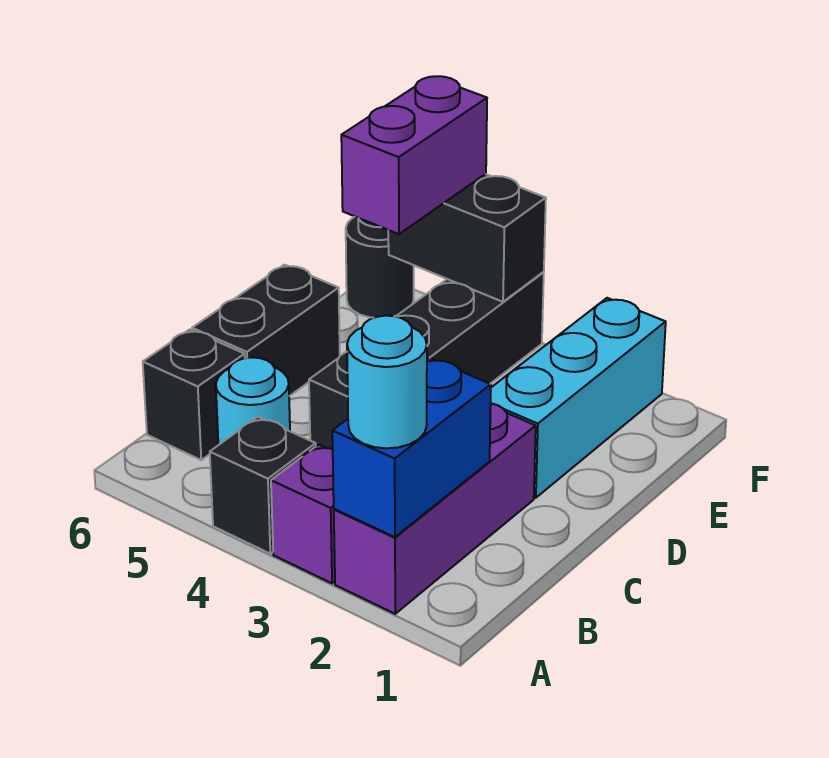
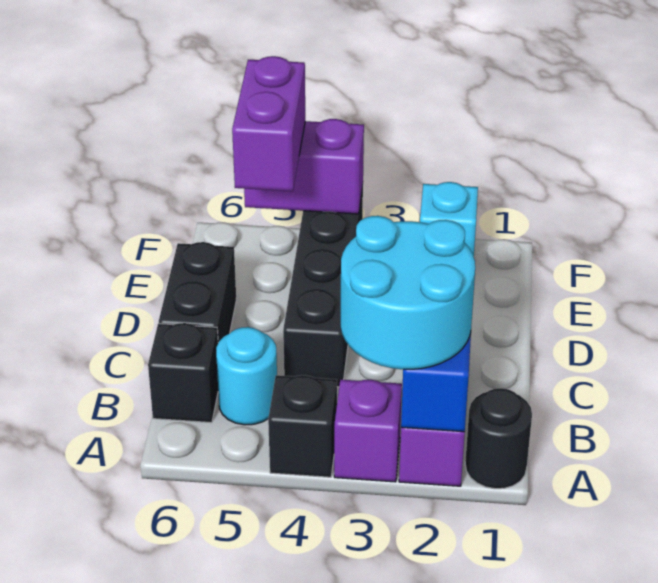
cyan round brick A2 level 3 -> cyan round brick A2:B3 level 3
cyan brick D2:F2 level 1 -> cyan brick F2 level 1
black brick F4:F5 level 2 -> purple brick F4:F5 level 2
black round brick F6 level 1 -> black round brick A1 level 1

